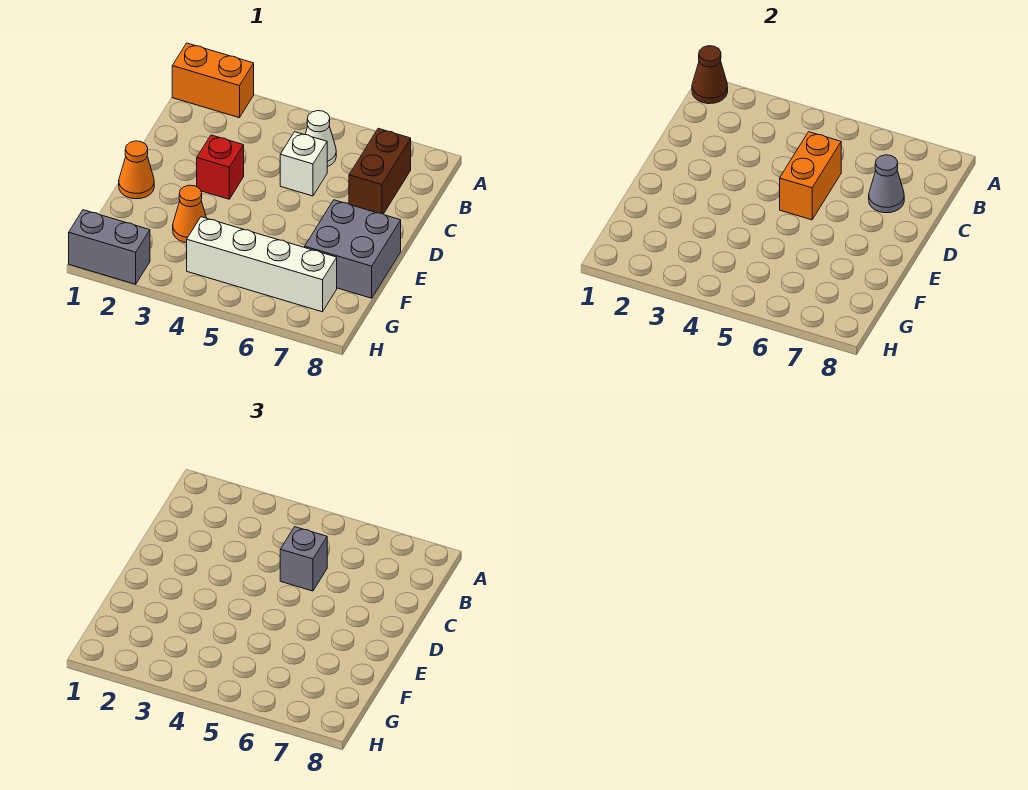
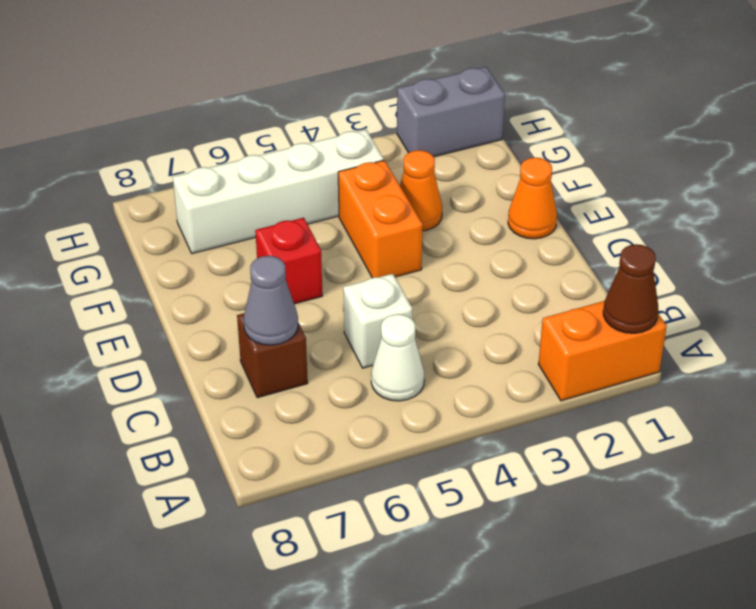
brown brick B7:C7 level 1 -> brown brick C7 level 1
orange brick C5:D5 level 2 -> orange brick E4:F4 level 1
grey brick C5 level 3 -> none
red brick D3 level 1 -> red brick E6 level 1
grey brick E7:F8 level 1 -> none

